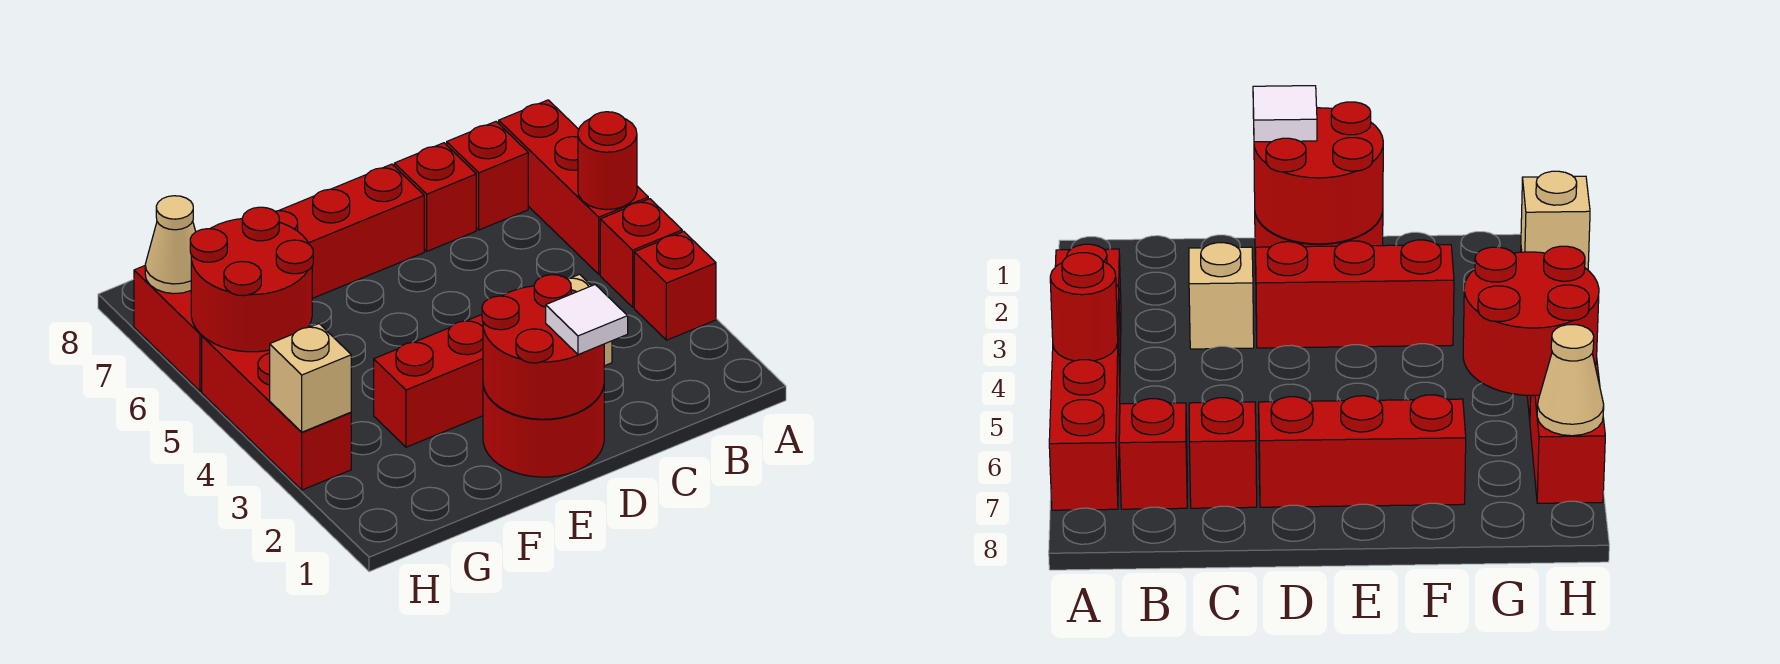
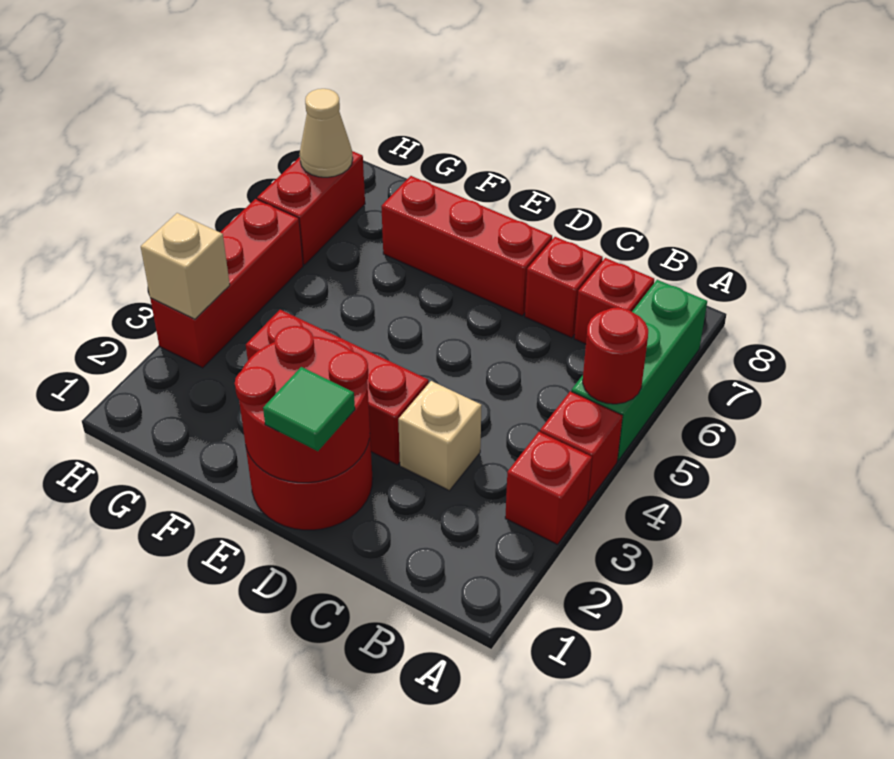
red brick A5:A7 level 1 -> green brick A5:A7 level 1
white tile D1 level 3 -> green tile D1 level 3
red round brick G5:H6 level 2 -> none

